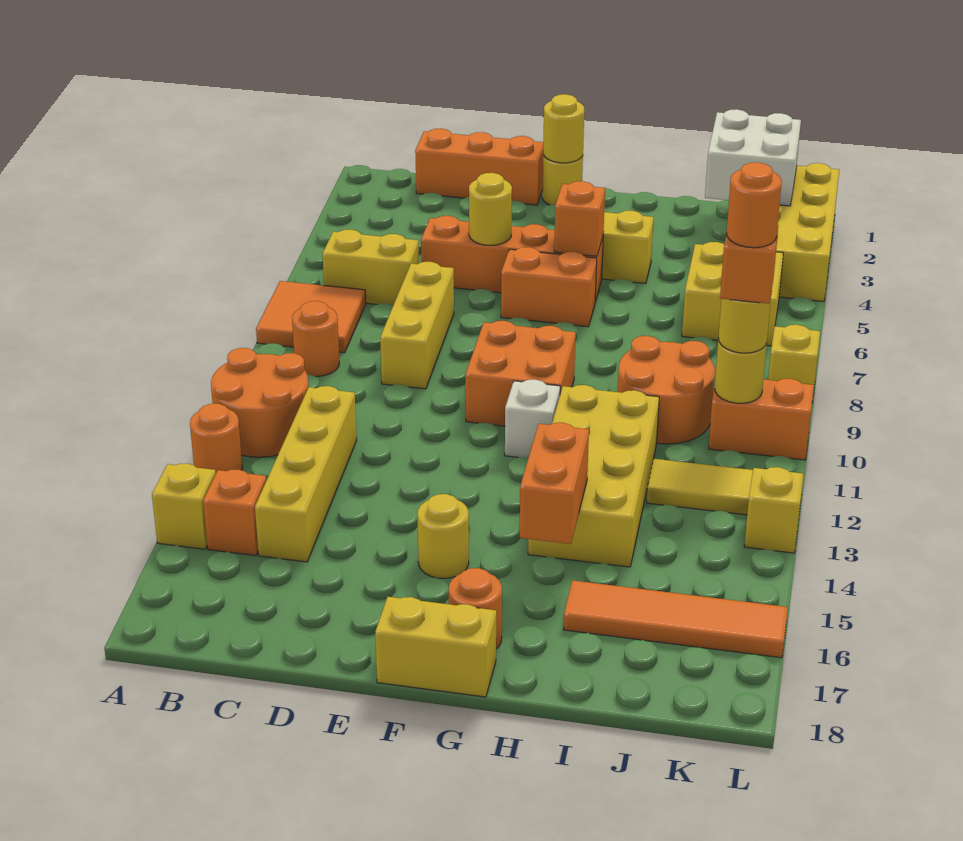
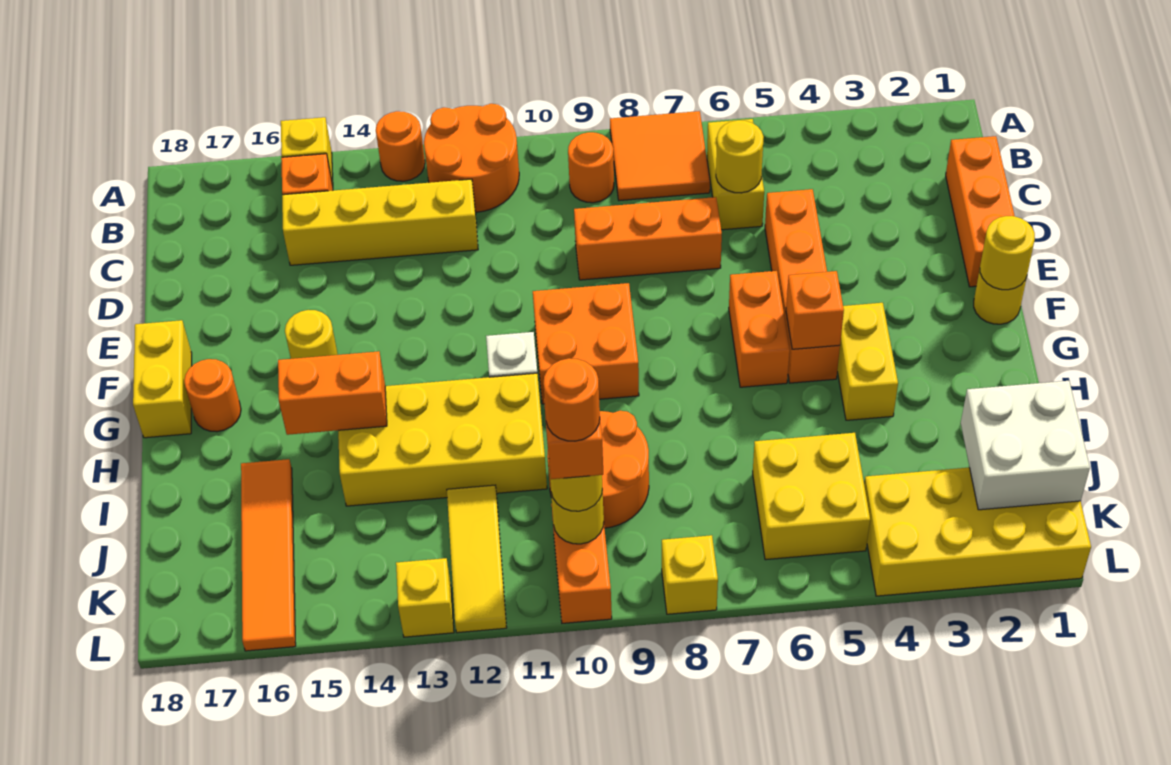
yellow brick D7:D9 level 1 -> orange brick D7:D9 level 1
yellow round brick E5 level 2 -> yellow round brick C6 level 2

